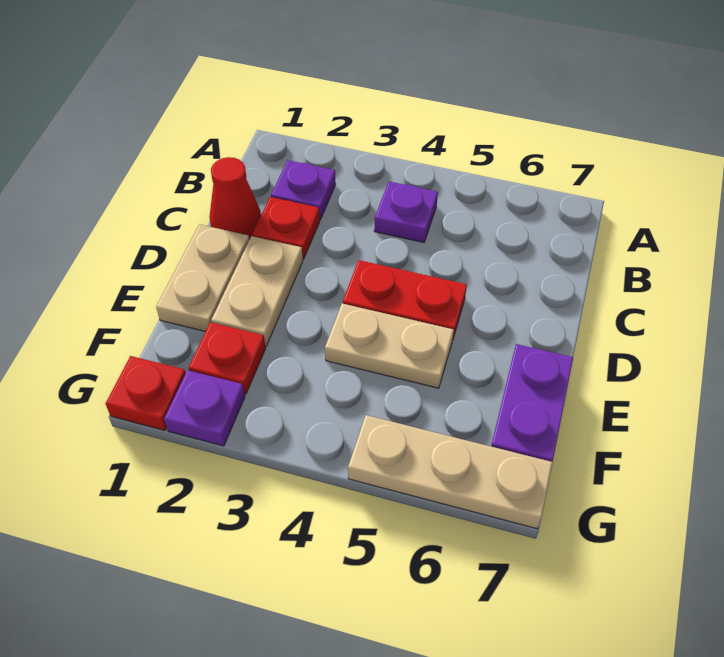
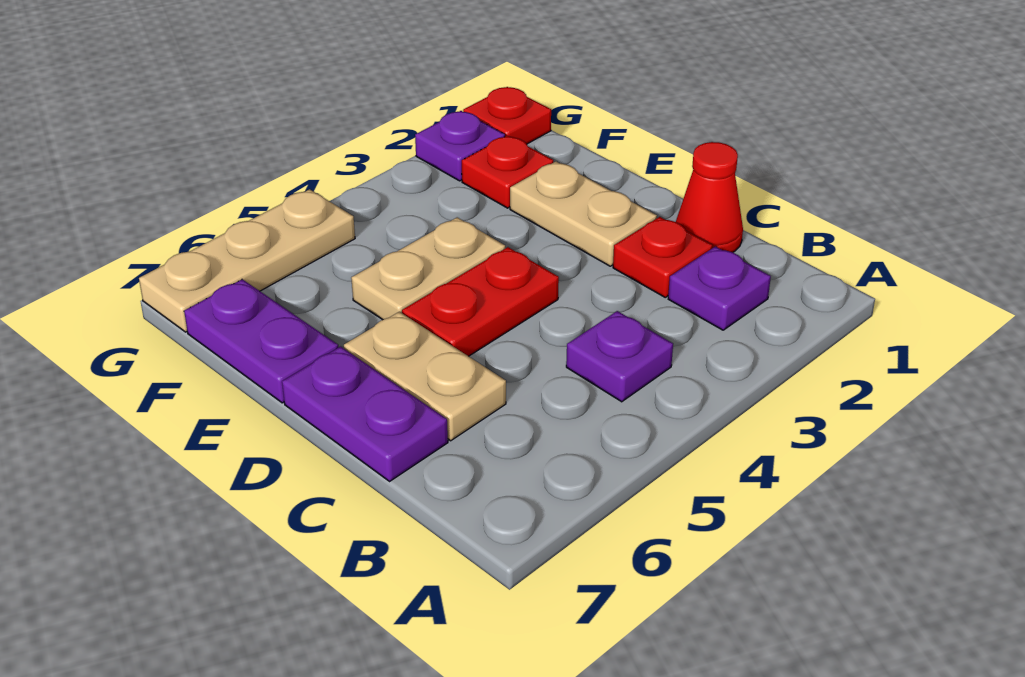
none -> purple plate C7:D7 level 1
tan plate D1:E1 level 1 -> tan plate C6:D6 level 1

